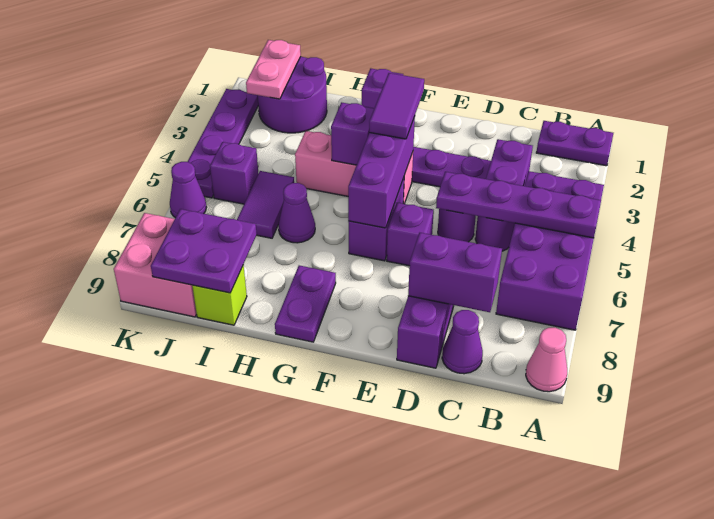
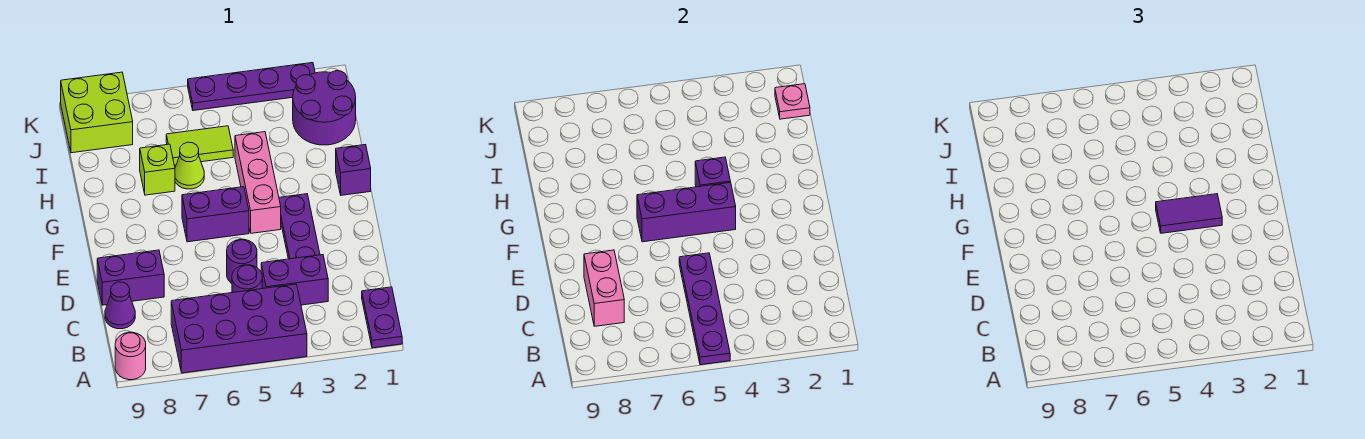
pink cone A9 level 1 -> pink round brick A9 level 1
purple brick C8:D8 level 2 -> pink brick C8:D8 level 2
purple brick E6 level 1 -> none
purple plate G8:G9 level 1 -> none
purple cone H6 level 1 -> lime cone H6 level 1
purple tile I5:I6 level 1 -> lime tile I5:I6 level 1
purple plate I8:J9 level 2 -> none
lime brick I9 level 1 -> lime brick H7 level 1
pink plate J1:J2 level 2 -> pink plate J1 level 2
purple brick J5 level 1 -> none
pink brick J8:K9 level 1 -> lime brick J8:K9 level 1
purple cone K6 level 1 -> none

